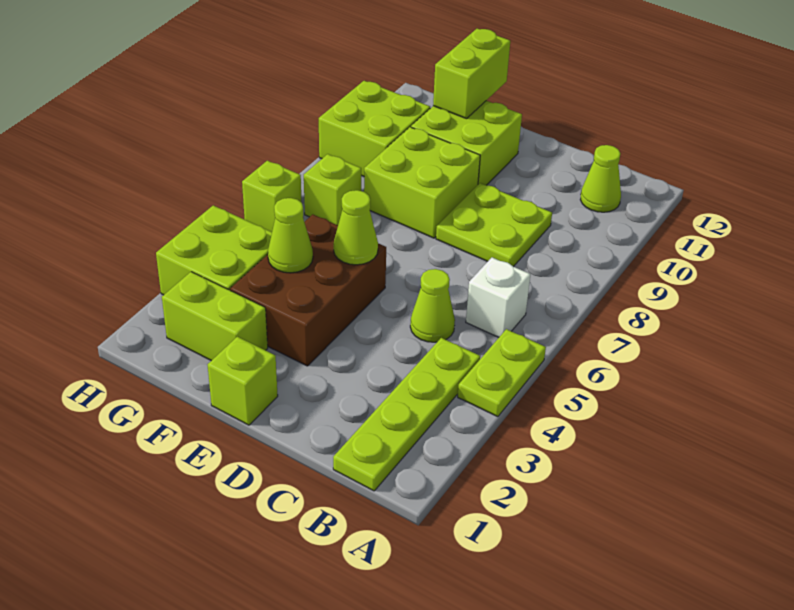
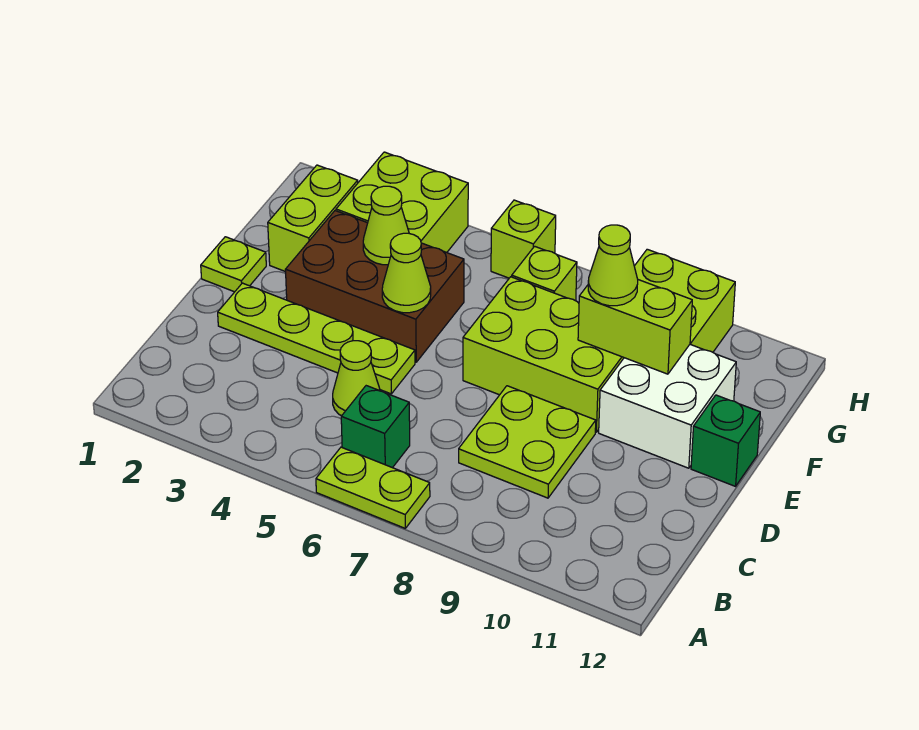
lime plate A4:A5 level 1 -> lime plate A6:A7 level 1
lime plate B1:B4 level 1 -> lime plate D2:D5 level 1
white brick B6 level 1 -> green brick B6 level 1
lime cone B11 level 1 -> lime cone F9 level 3
lime brick E1 level 1 -> lime plate E1 level 1
lime brick E8:F9 level 1 -> lime brick E7:F9 level 1
lime brick E10:F11 level 1 -> white brick E10:F11 level 1
none -> green brick E12 level 1
lime brick F11:F12 level 2 -> lime brick F9:F10 level 2

